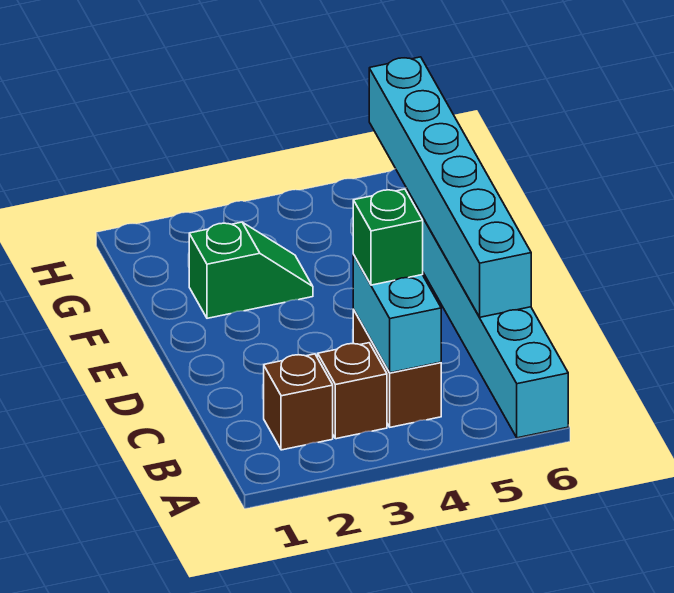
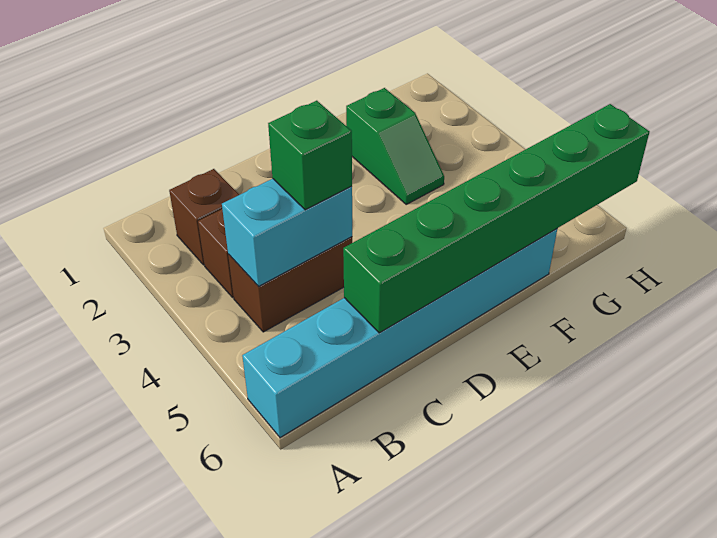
cyan brick C6:H6 level 2 -> green brick C6:H6 level 2

